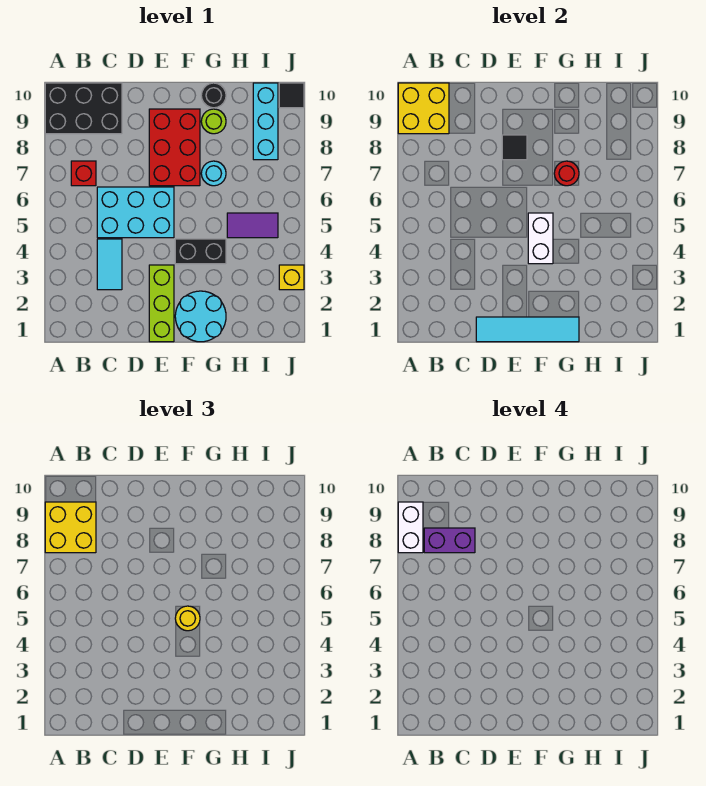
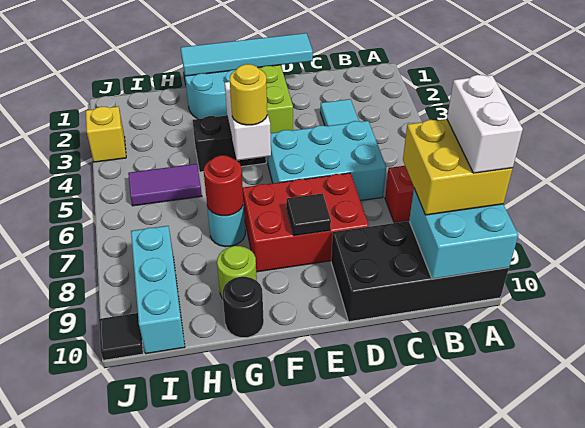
black brick A9:C10 level 1 -> black brick A9:D10 level 1
yellow brick A9:B10 level 2 -> cyan brick A9:B10 level 2
purple brick B8:C8 level 4 -> none
red brick E7:F9 level 1 -> red brick D7:F8 level 1

